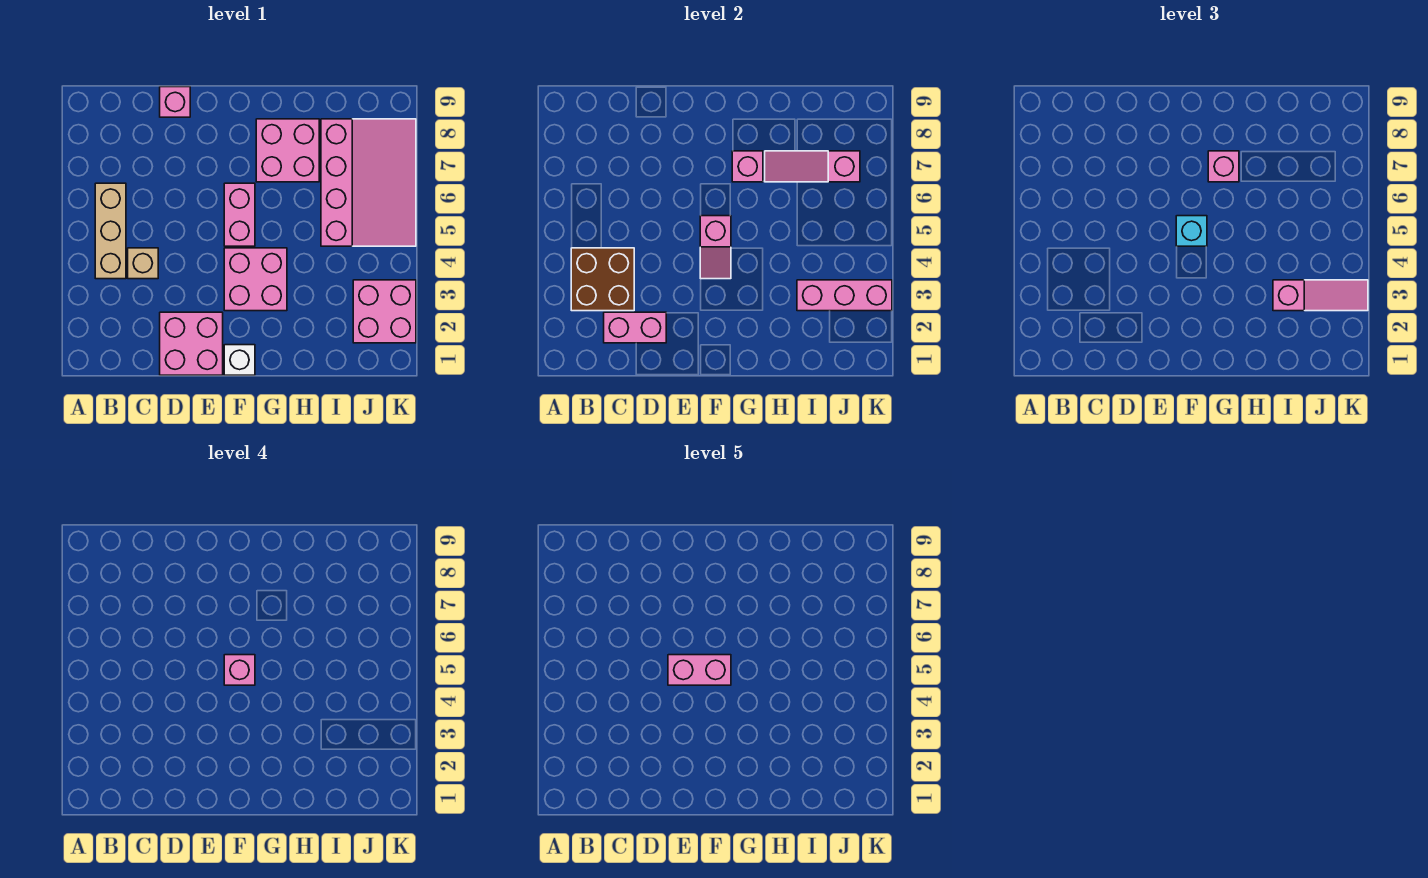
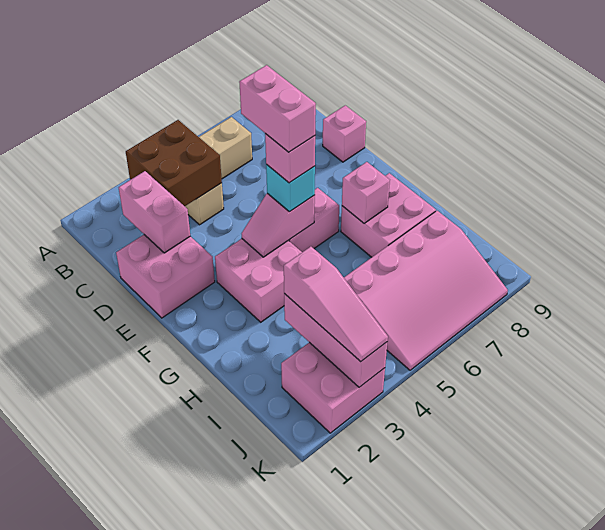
white brick F1 level 1 -> none
pink brick G7 level 3 -> none
pink slope H7:J7 level 2 top J -> none

